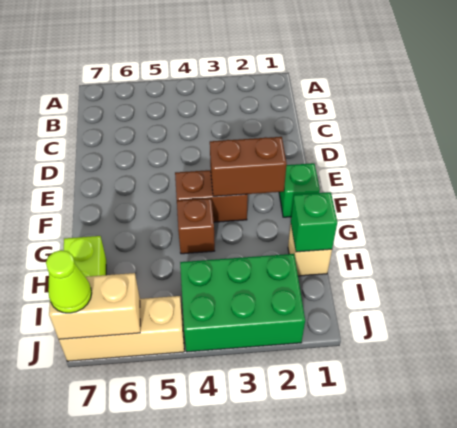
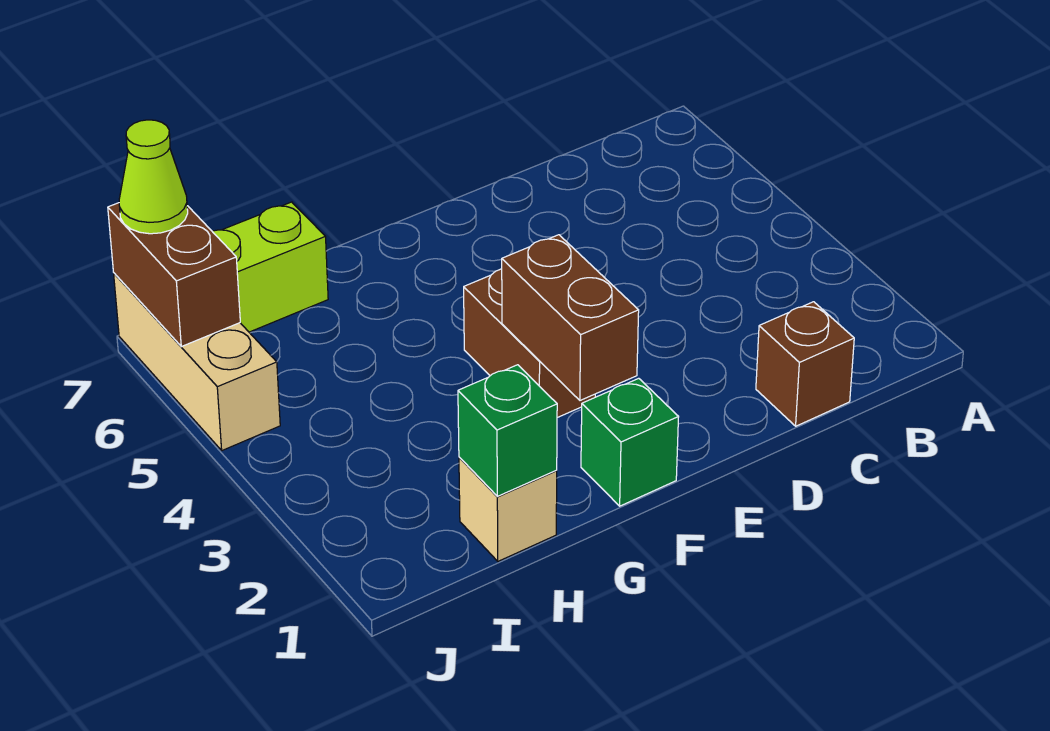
brown brick G4 level 1 -> brown brick C1 level 1
green brick I2:J4 level 1 -> none
tan brick J6:J7 level 2 -> brown brick J6:J7 level 2

